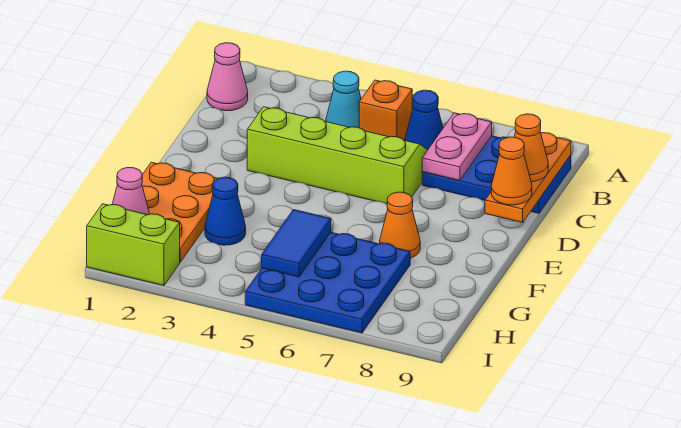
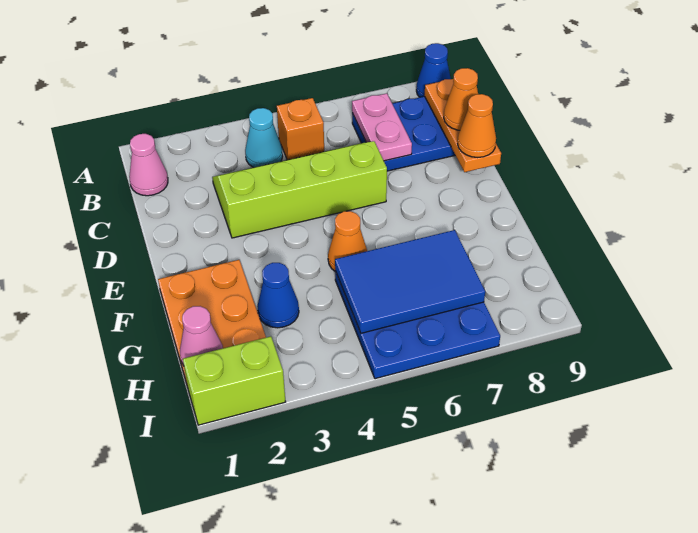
blue cone B6 level 1 -> blue cone A9 level 1
orange cone F7 level 1 -> orange cone F5 level 1
blue tile G5:H5 level 2 -> blue tile G5:H7 level 2

